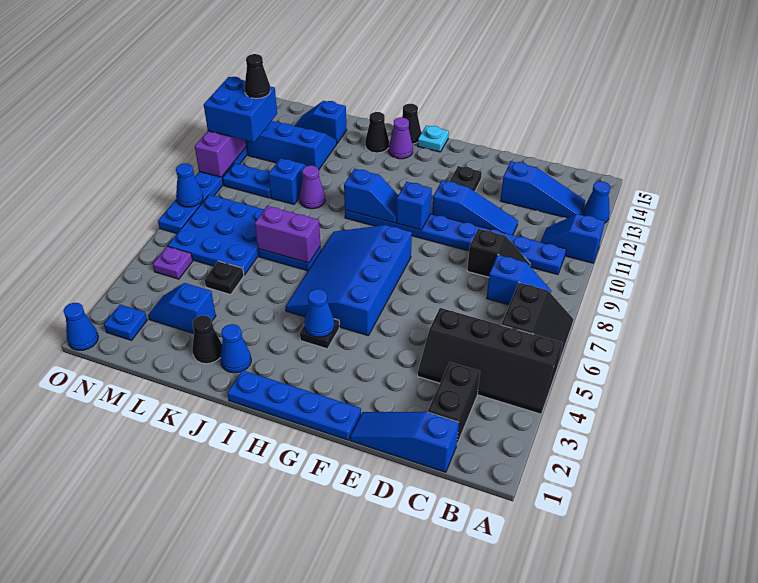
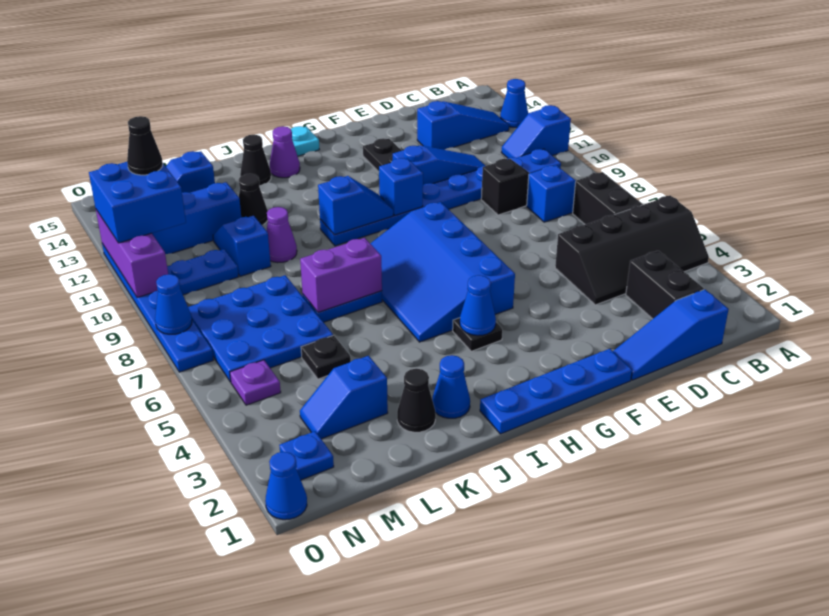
black cone I15 level 1 -> black cone K12 level 1

